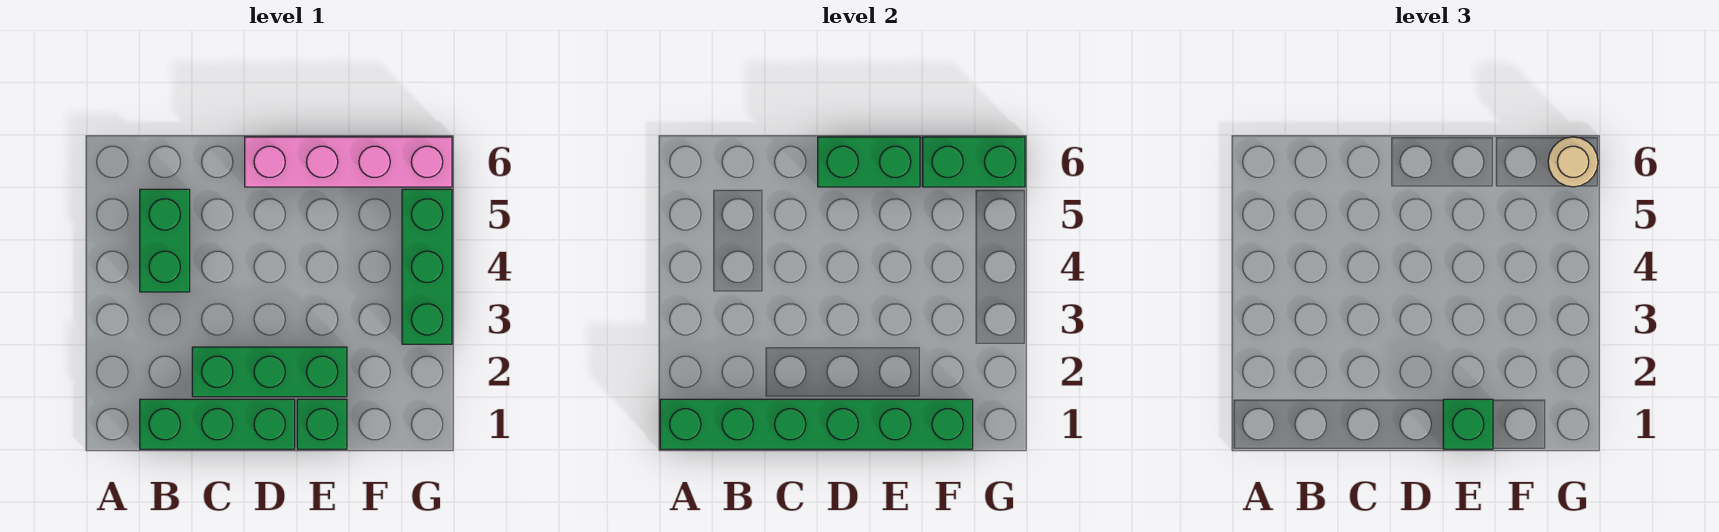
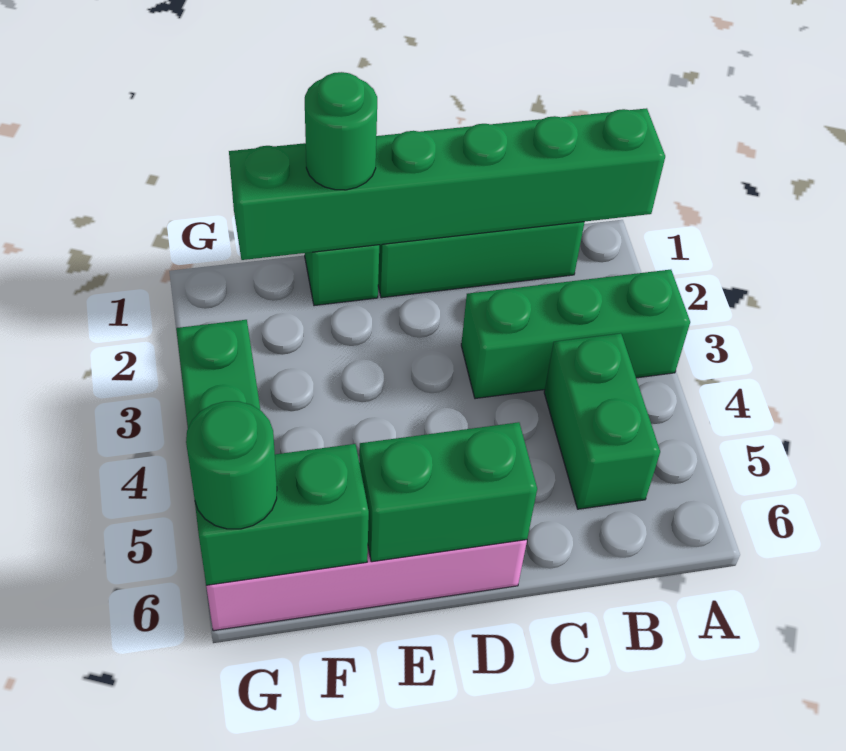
green brick C2:E2 level 1 -> green brick A3:C3 level 1
green brick E1 level 3 -> green round brick E1 level 3
tan round brick G6 level 3 -> green round brick G6 level 3

